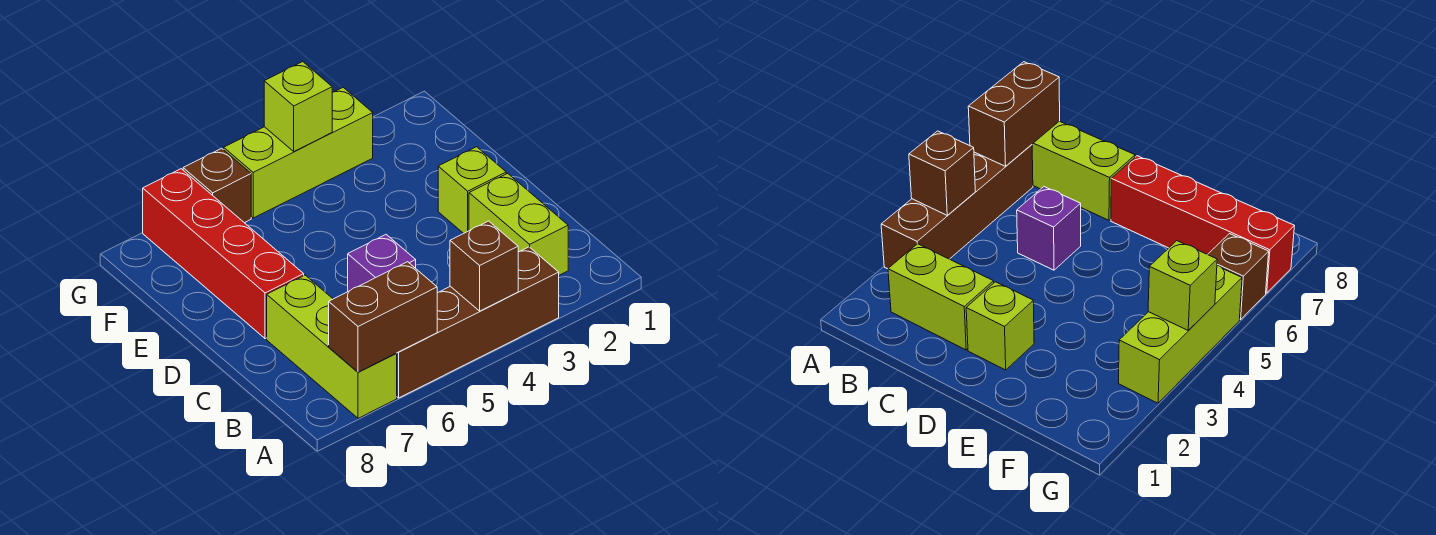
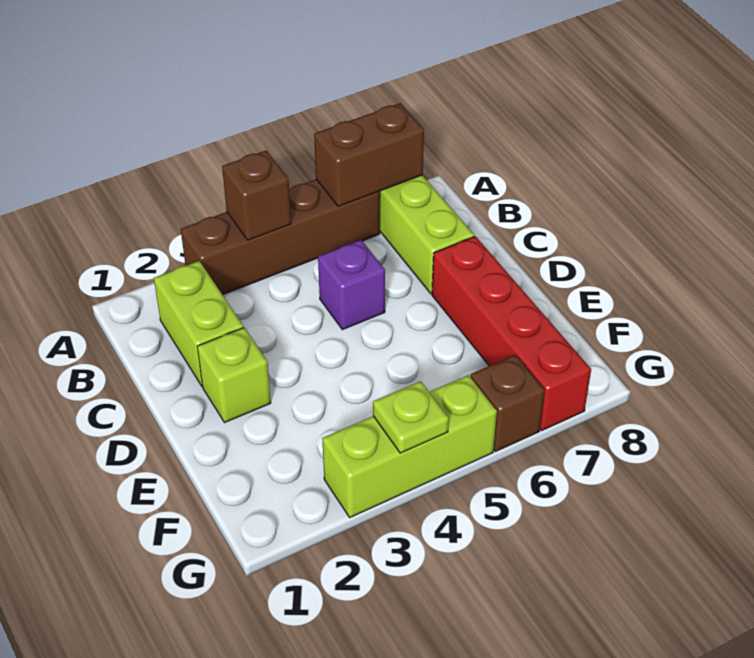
lime brick G4 level 2 -> lime plate G4 level 2

